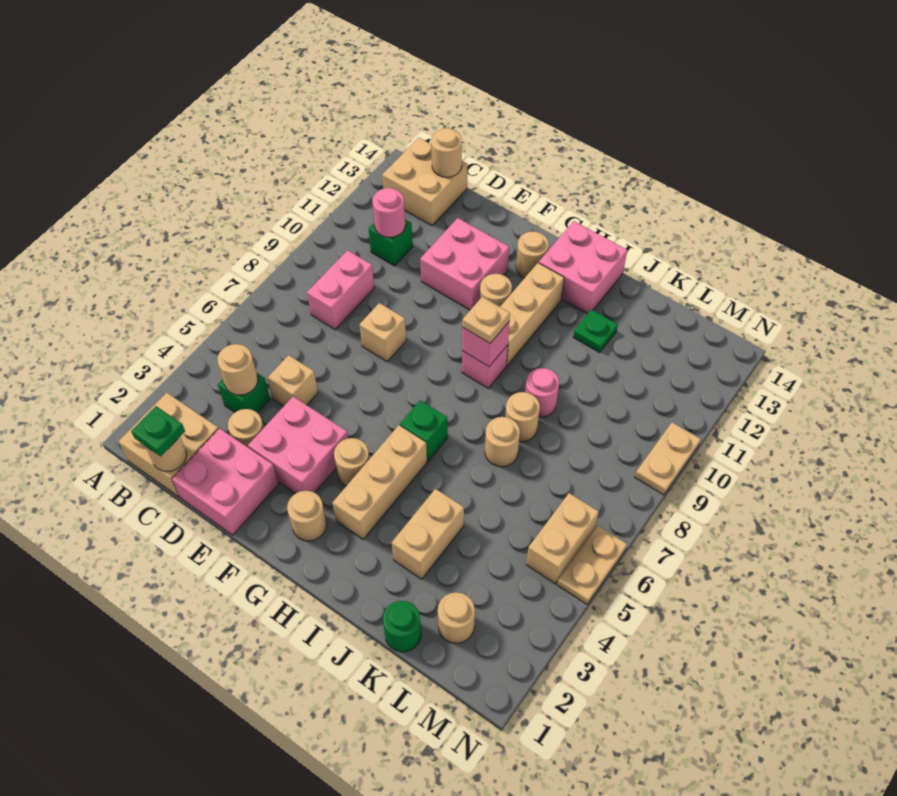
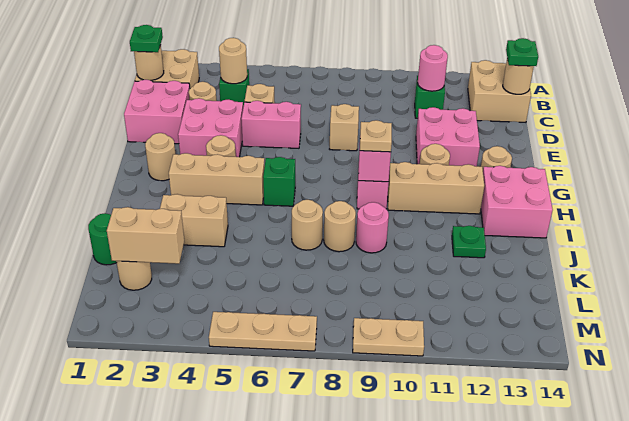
pink brick C8:C9 level 1 -> pink brick E5:E6 level 1
none -> green plate C14 level 3
tan brick M5:M6 level 1 -> tan brick L2:L3 level 2
tan plate N5:N6 level 1 -> tan plate N5:N7 level 1

